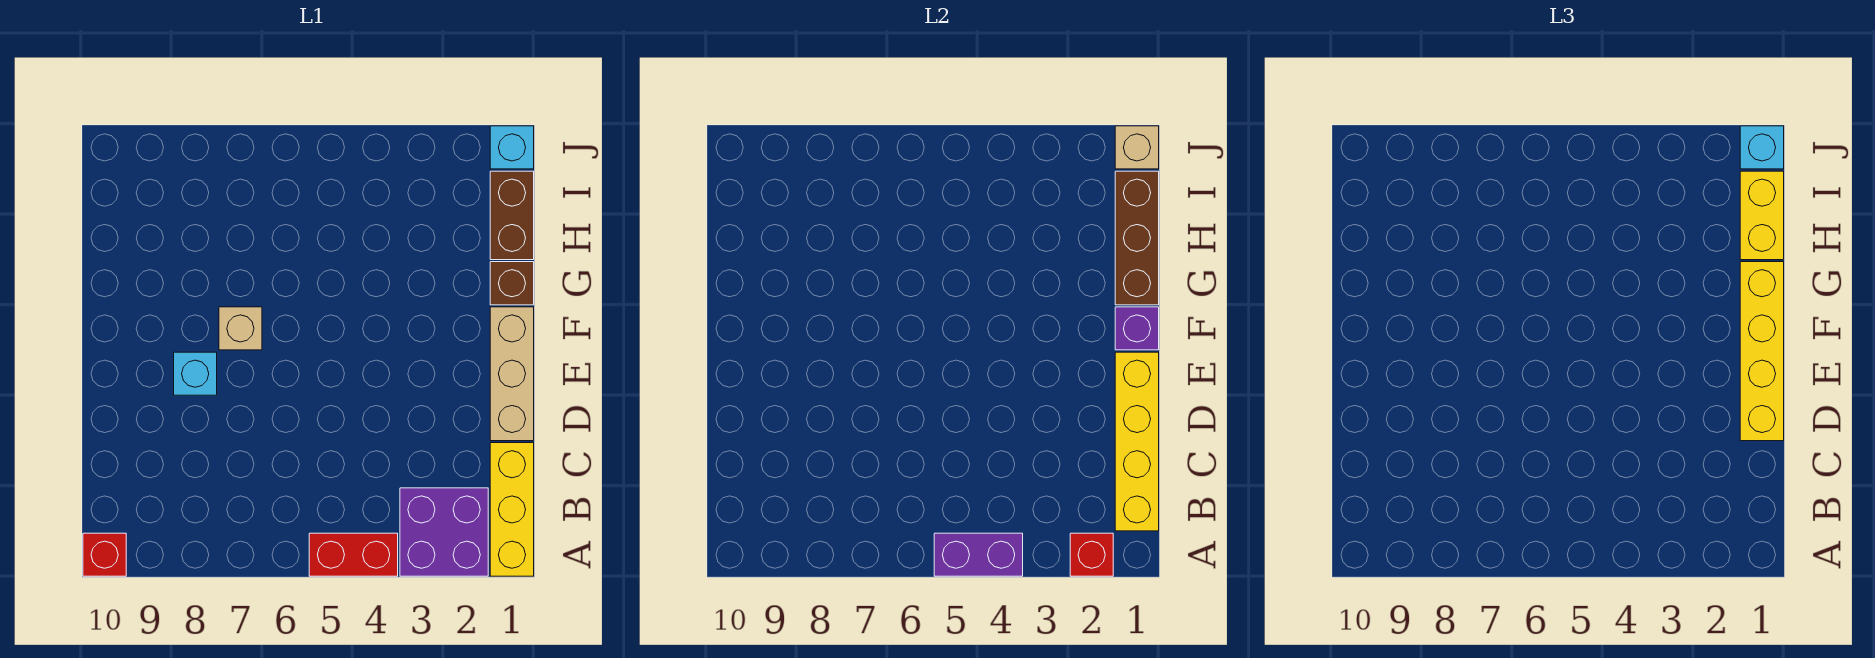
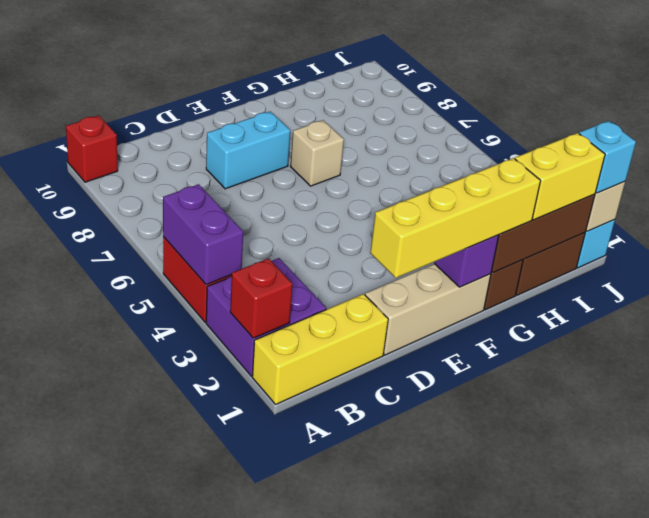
yellow brick B1:E1 level 2 -> none
cyan brick E8 level 1 -> cyan brick D8:E8 level 1

